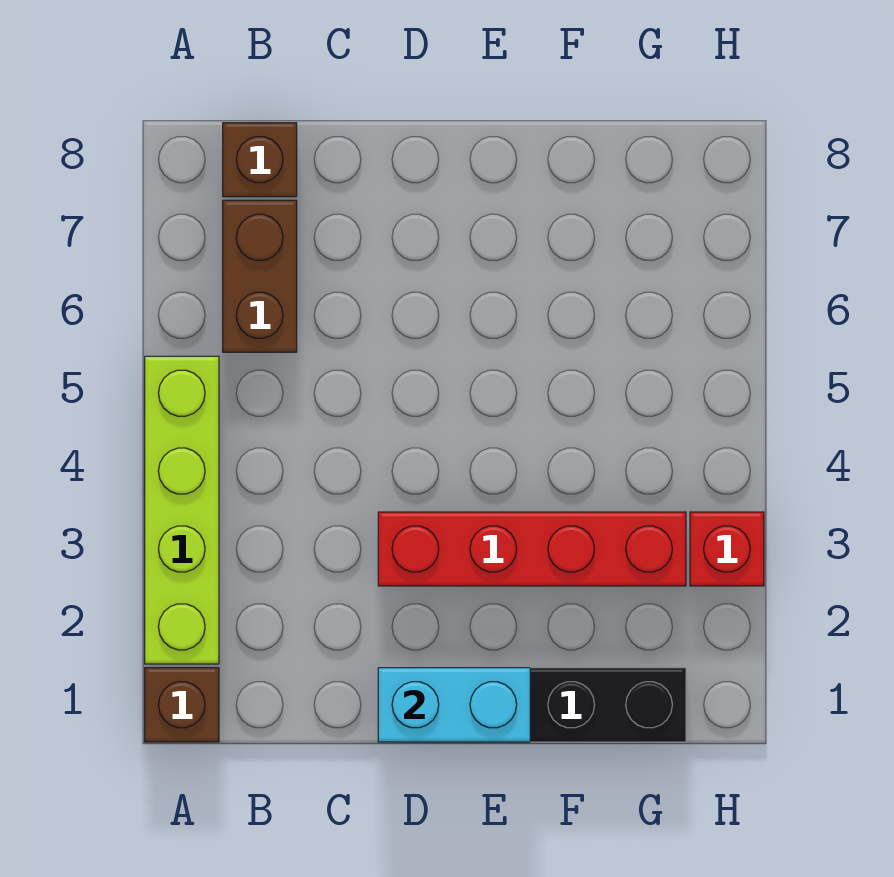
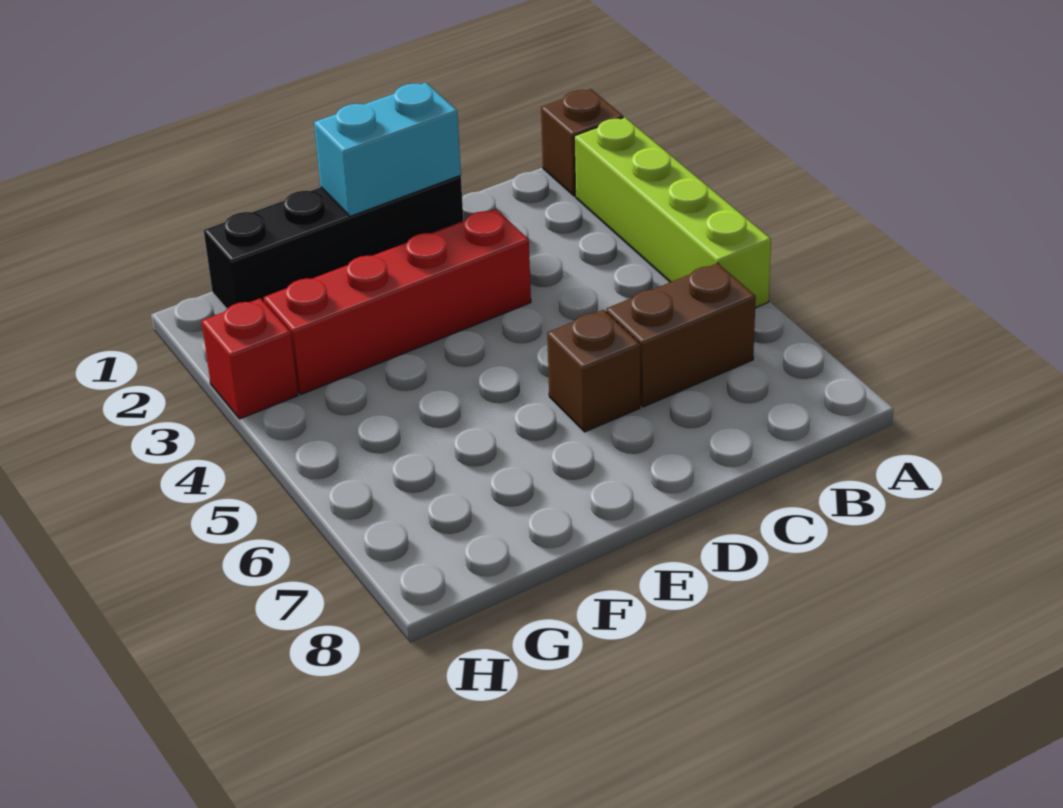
brown brick B6:B7 level 1 -> brown brick B6:C6 level 1
brown brick B8 level 1 -> brown brick D6 level 1

